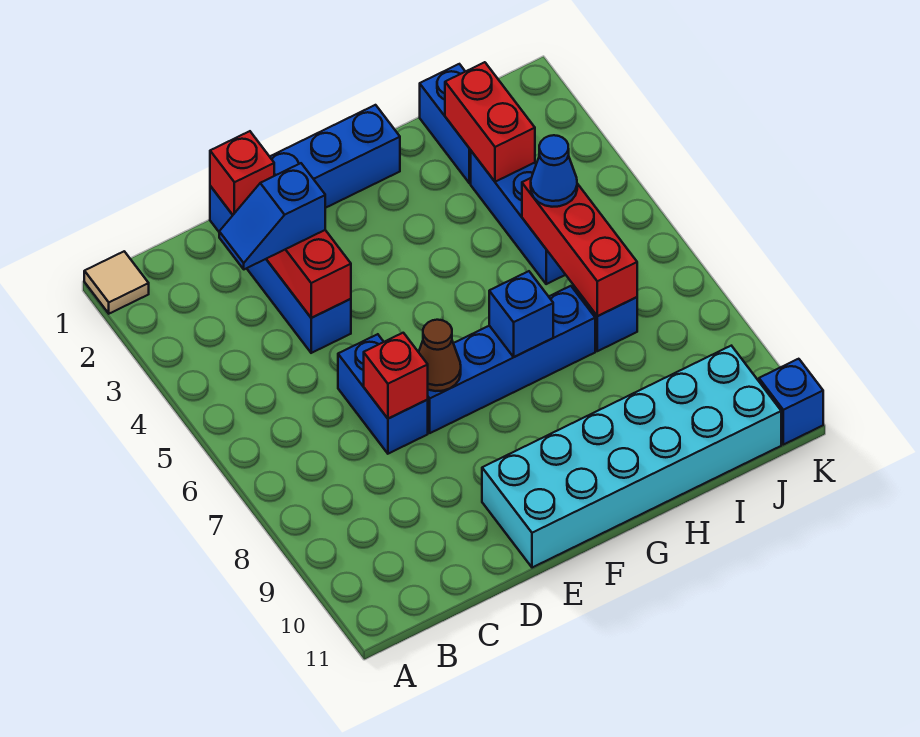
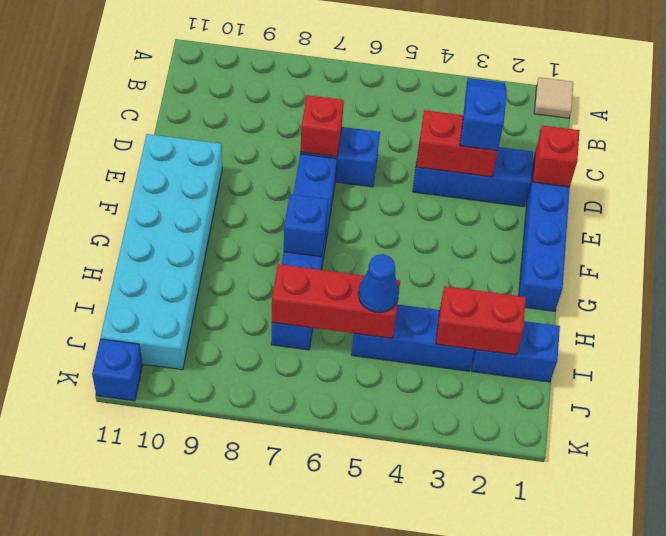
brown cone E7 level 2 -> none

